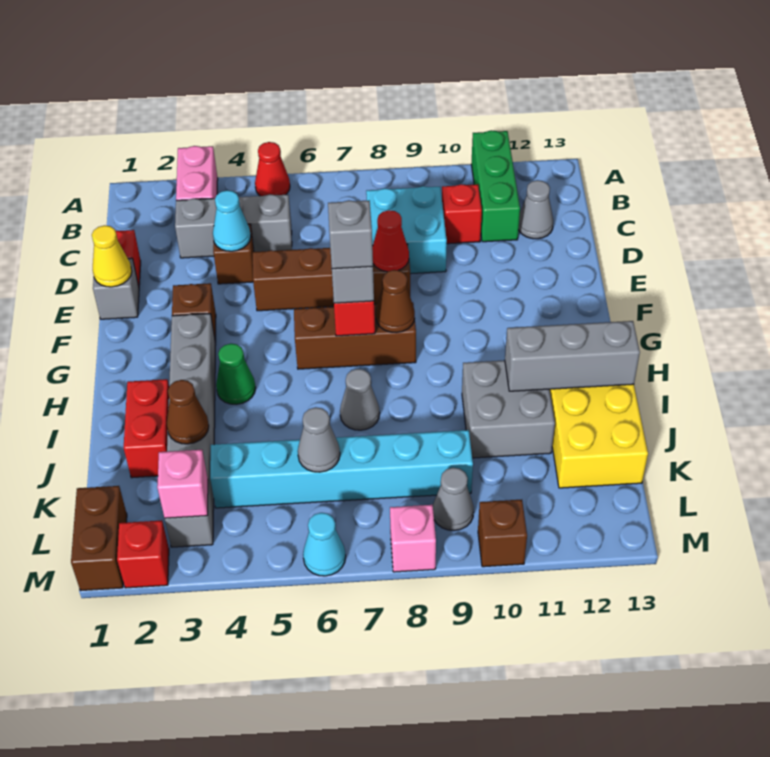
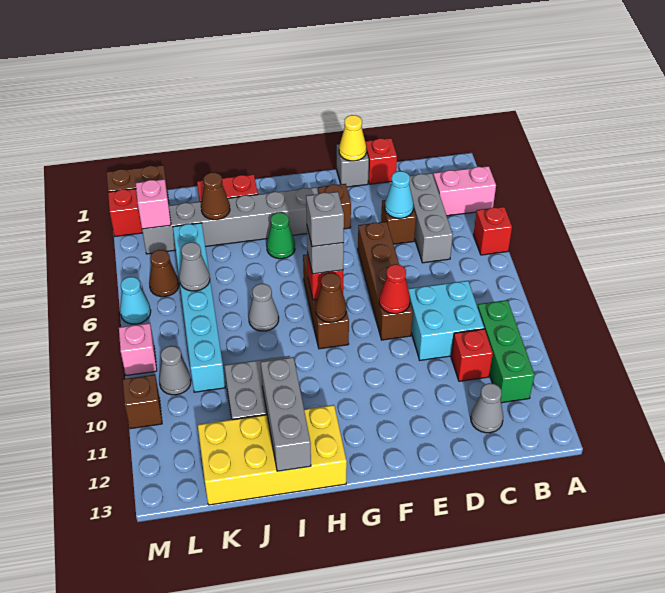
red cone A5 level 1 -> red brick A5 level 1
green brick A11:C11 level 1 -> green brick B9:B11 level 1
none -> brown cone L5 level 1

